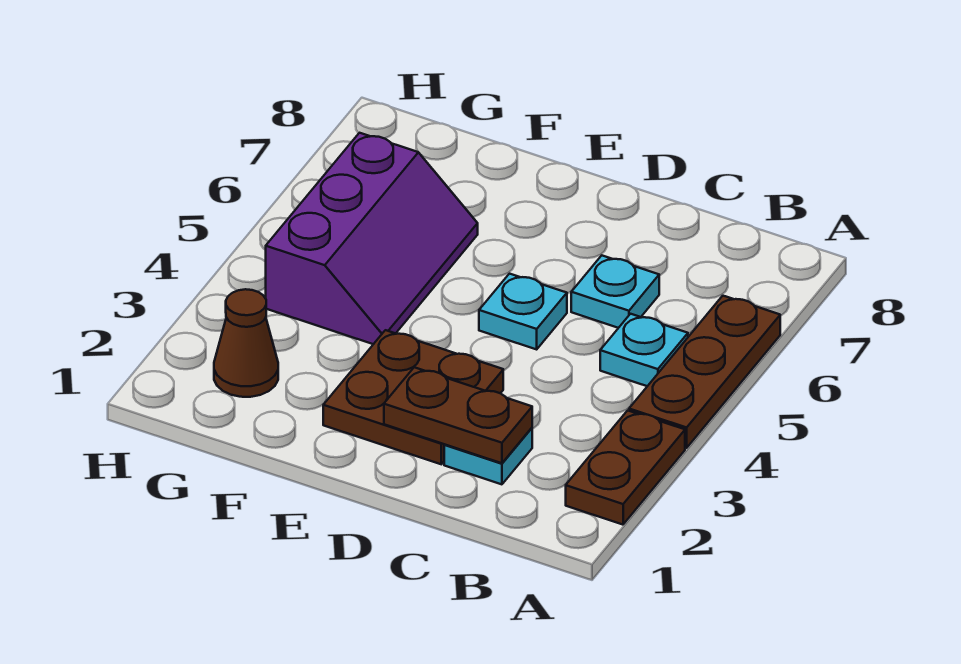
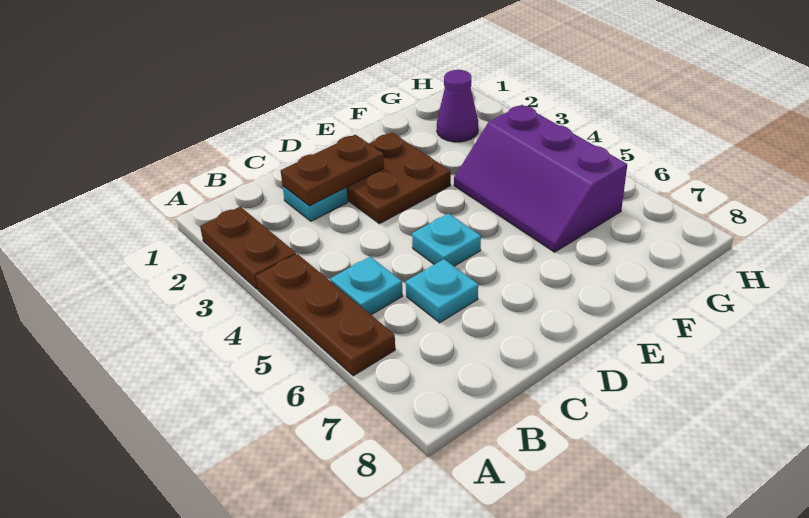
brown cone G2 level 1 -> purple cone G2 level 1

